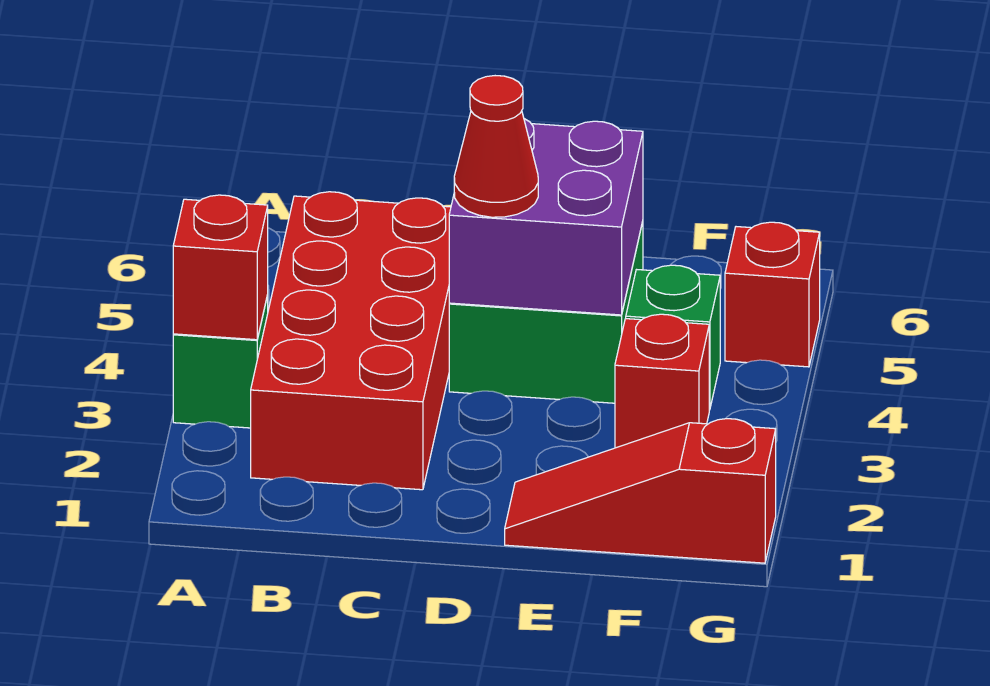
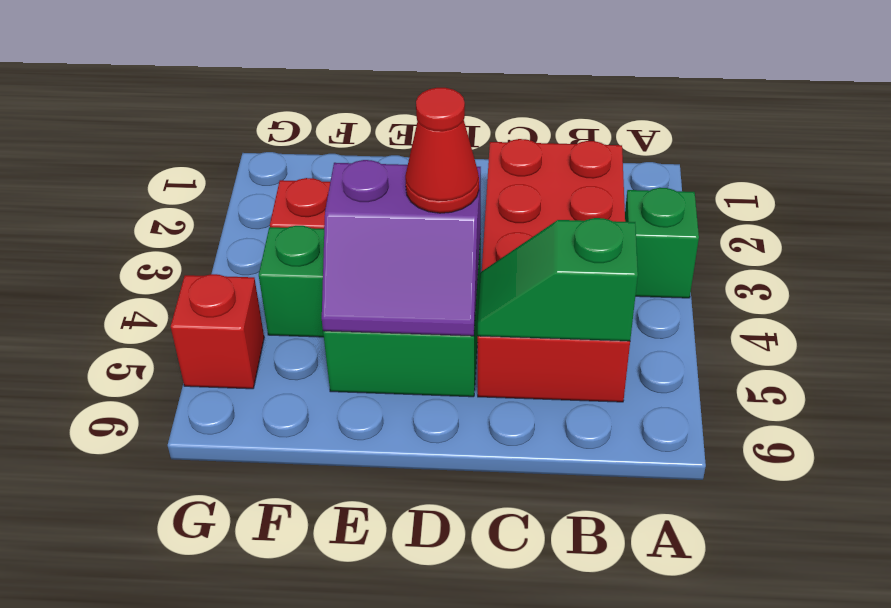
red brick A3 level 2 -> none
none -> green slope B5:C5 level 2 top B
purple brick D4:E5 level 2 -> purple slope D4:E5 level 2 top 4
red slope E1:G1 level 1 top G -> none

